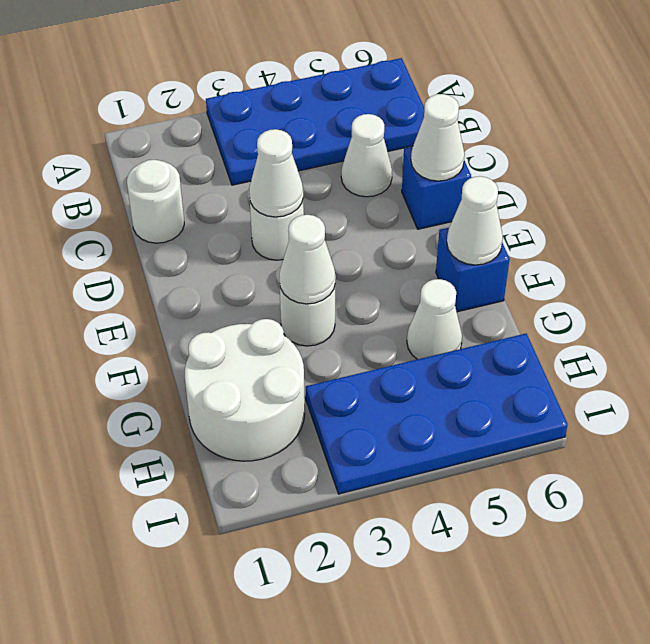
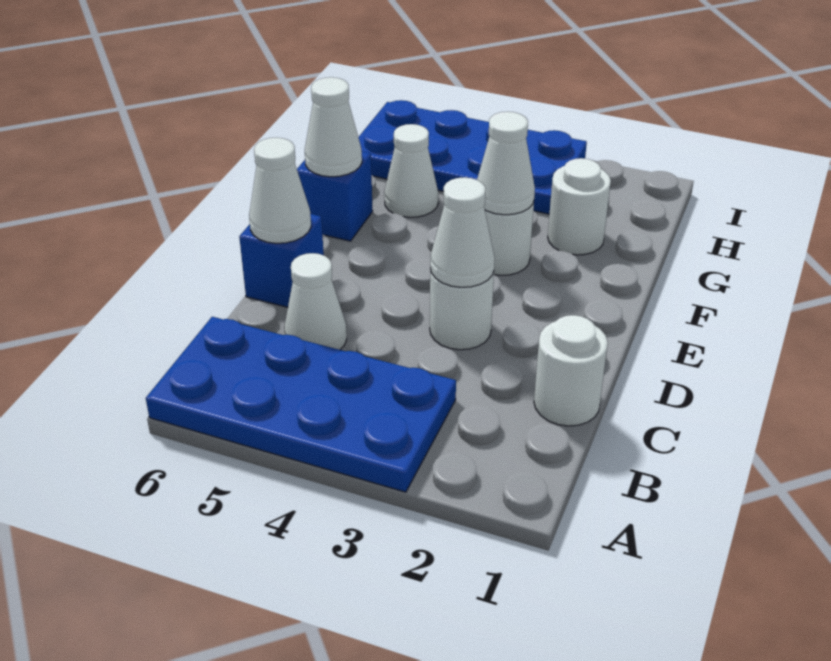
white round brick G1:H2 level 1 -> white round brick G2 level 1

